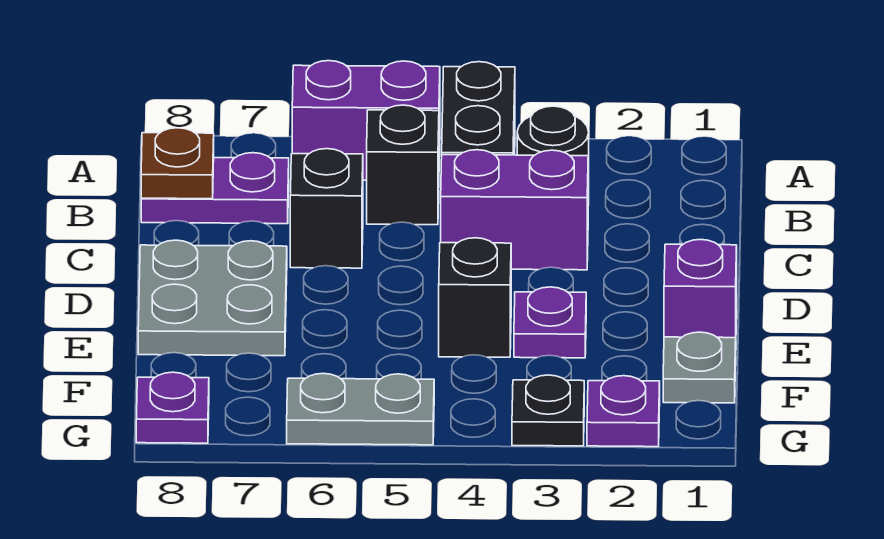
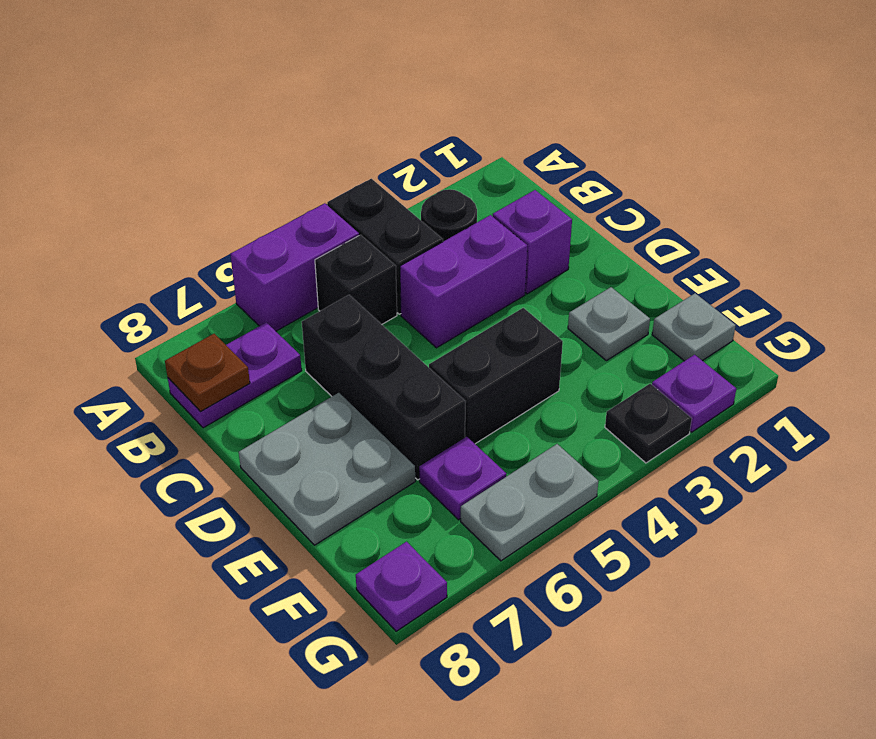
black brick C6 level 1 -> black brick C6:E6 level 1
purple brick E1 level 1 -> purple brick C2 level 1
none -> grey plate E2 level 1
purple plate E3 level 1 -> purple plate F6 level 1
black brick E4 level 1 -> black brick E4:E5 level 1

